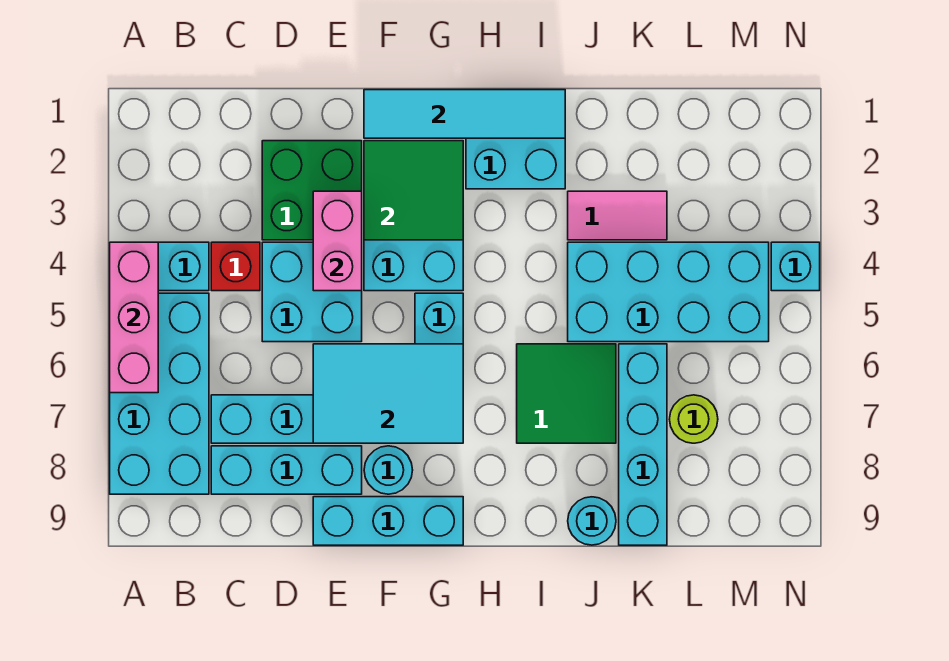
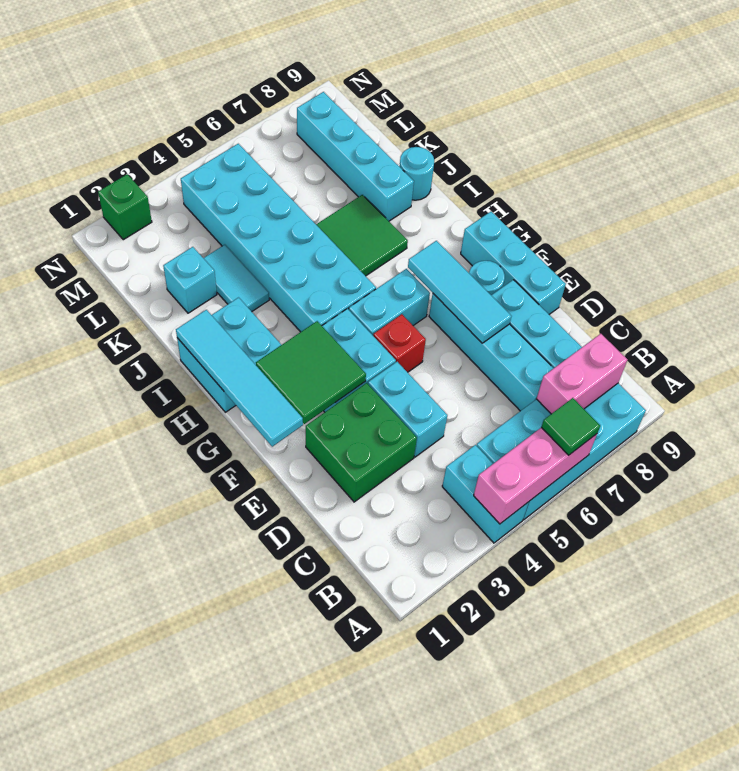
none -> green tile A6 level 3
red brick C4 level 1 -> red brick F5 level 1
cyan brick D4:E5 level 1 -> cyan brick D4:E4 level 1
pink brick E3:E4 level 2 -> pink brick B7:B8 level 2
cyan tile E6:G7 level 2 -> cyan tile E7:G7 level 2
pink tile J3:K3 level 1 -> cyan tile J3:K3 level 1
cyan brick J4:M5 level 1 -> cyan brick H4:M5 level 1
cyan brick K6:K9 level 1 -> cyan brick J8:M8 level 1
lime round brick L7 level 1 -> none
none -> green brick N2 level 1
cyan brick N4 level 1 -> cyan brick K2 level 1

